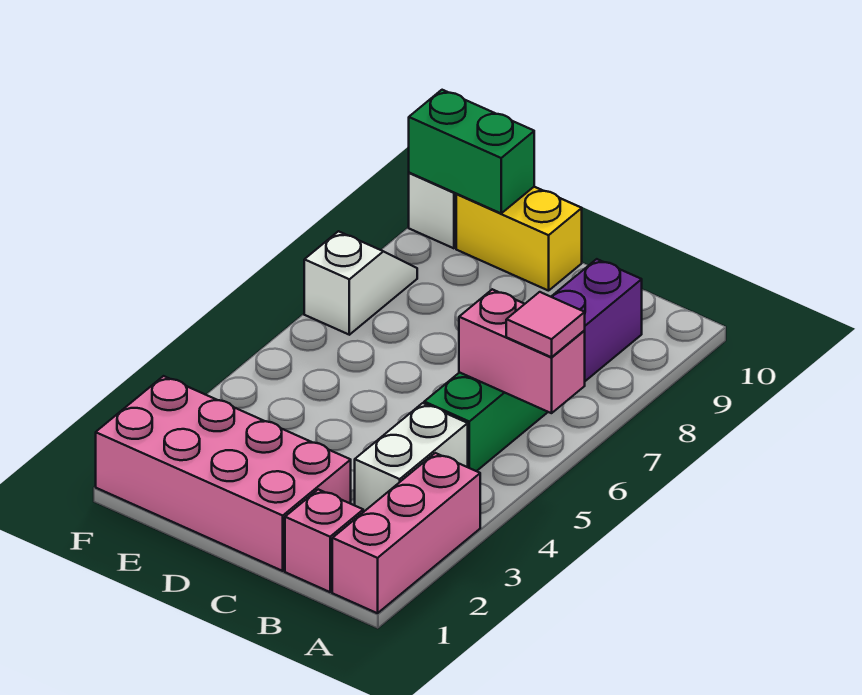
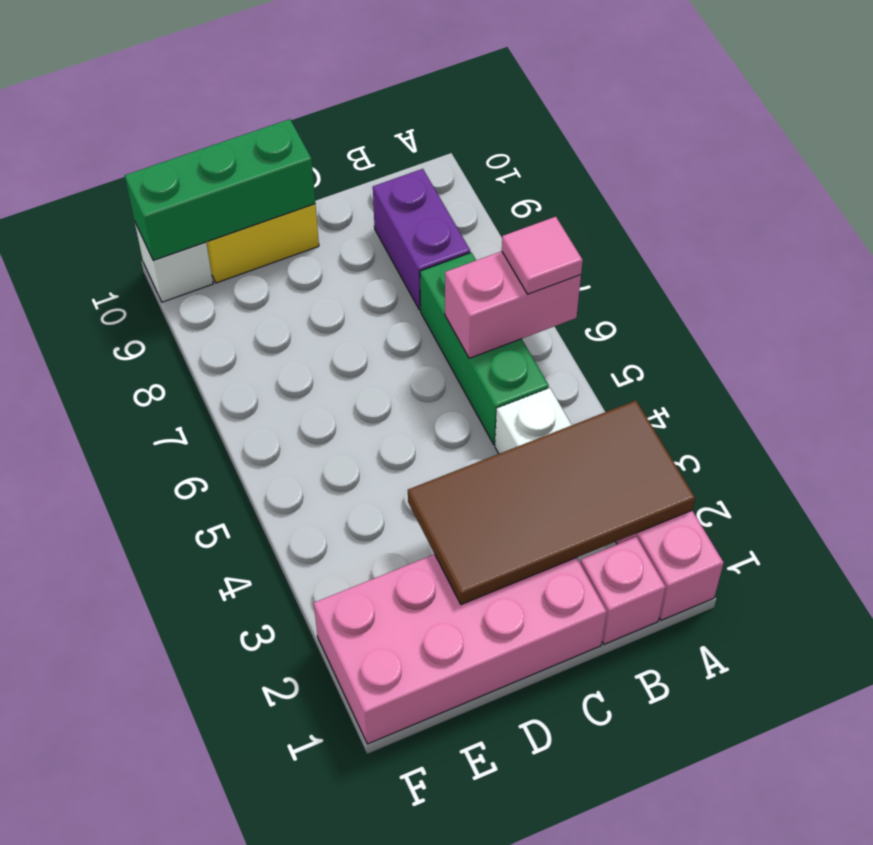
none -> brown tile A2:D3 level 2
green brick E10:F10 level 2 -> green brick D10:F10 level 2
white slope F7:F8 level 1 top 7 -> none

